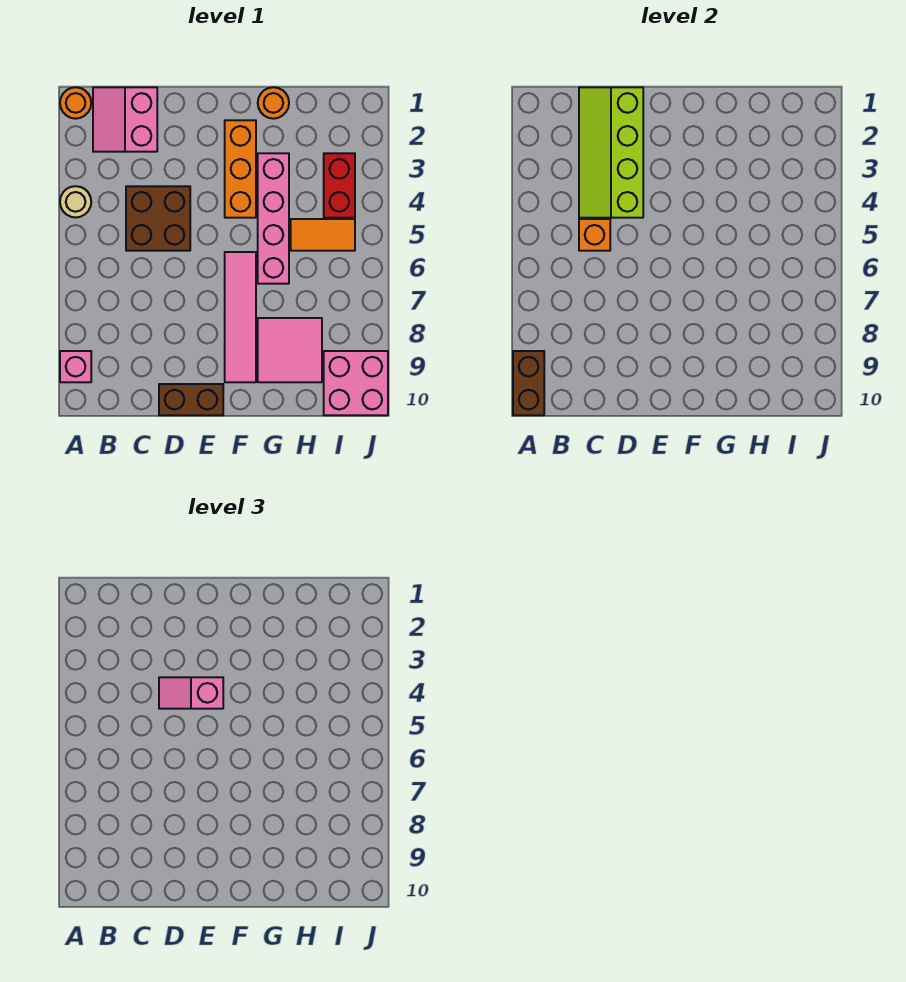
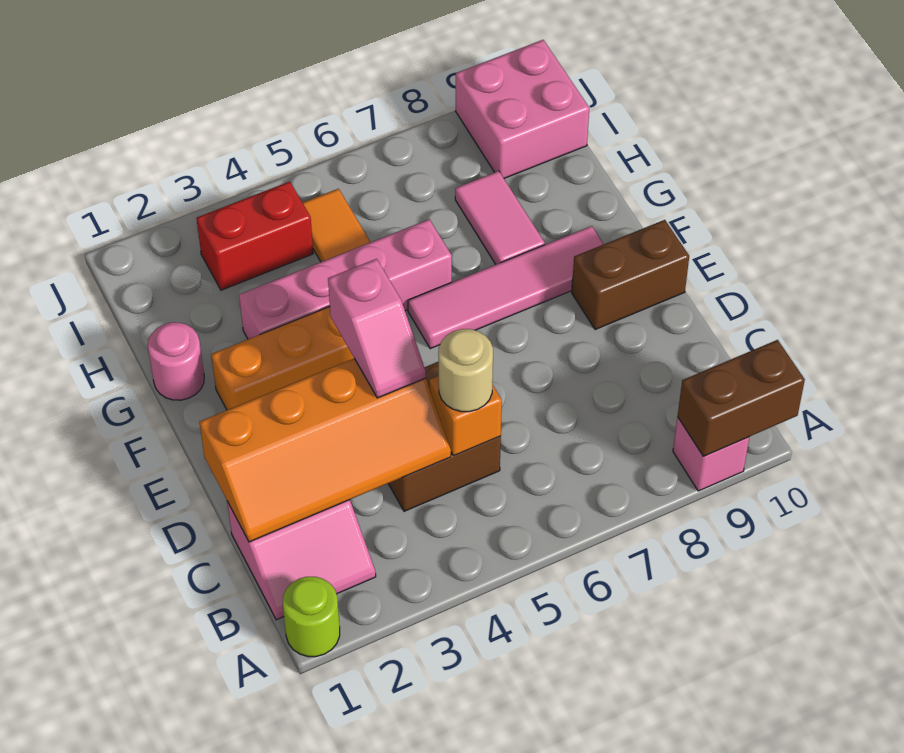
orange round brick A1 level 1 -> lime round brick A1 level 1
tan round brick A4 level 1 -> tan round brick C5 level 3
lime slope C1:D4 level 2 top D -> orange slope C1:D4 level 2 top D
brown brick D10:E10 level 1 -> brown brick E9:E10 level 1
orange round brick G1 level 1 -> pink round brick G1 level 1
pink tile G8:H9 level 1 -> pink tile G8:H8 level 1

